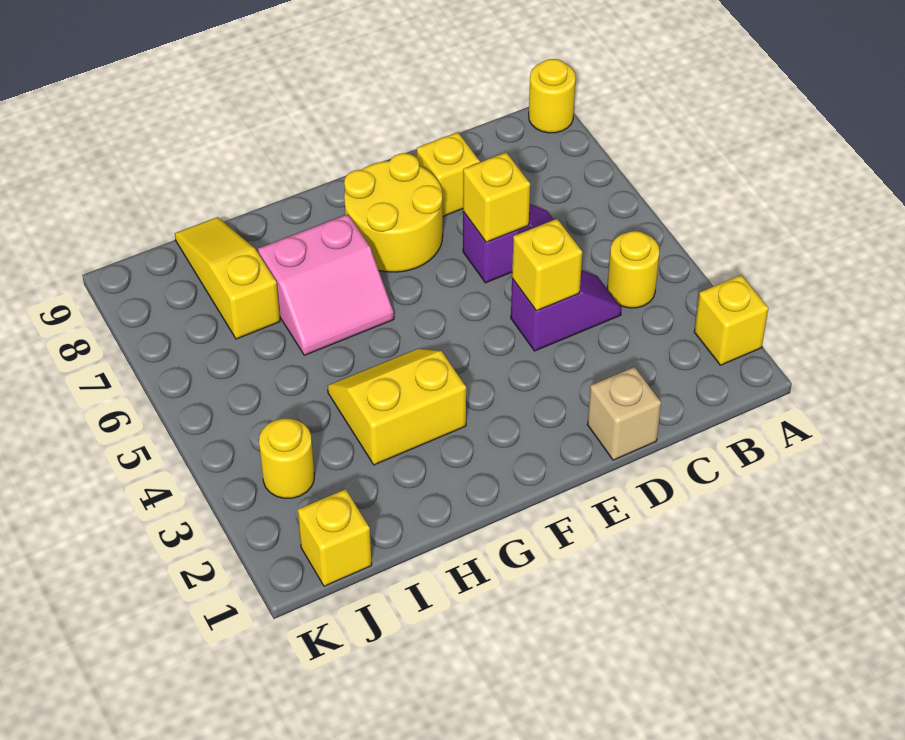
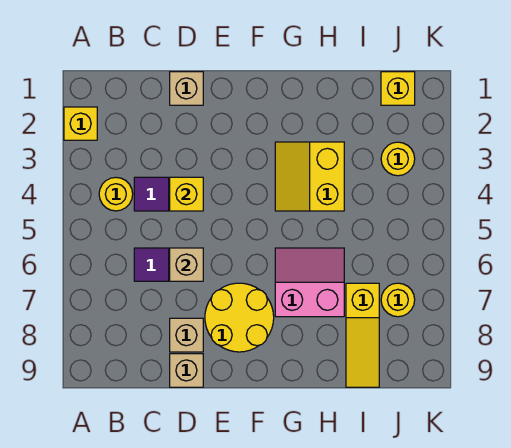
yellow round brick A9 level 1 -> yellow round brick J7 level 1
yellow brick D6 level 2 -> tan brick D6 level 2
yellow brick D8 level 1 -> tan brick D8 level 1
none -> tan brick D9 level 1
yellow slope G3:H4 level 1 top 3 -> yellow slope G3:H4 level 1 top H

